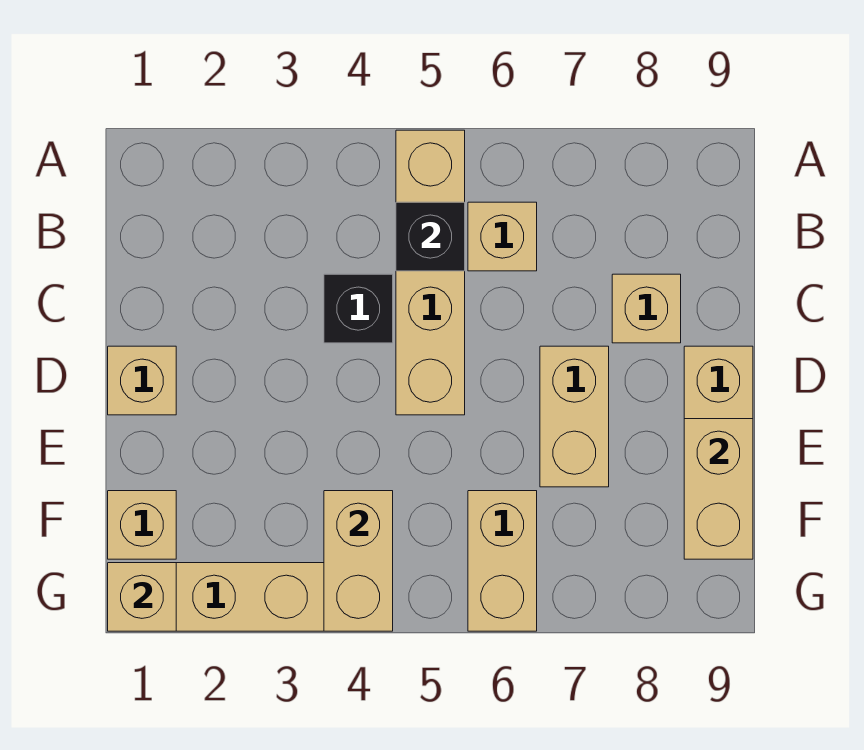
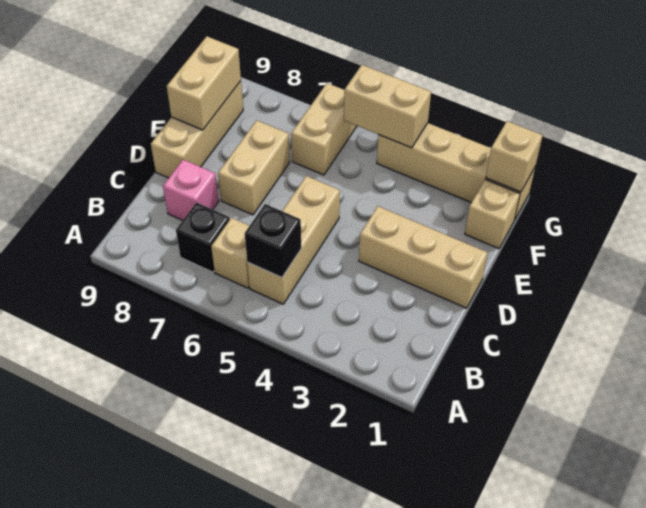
tan brick A5:D5 level 1 -> tan brick B5:D5 level 1
black brick C4 level 1 -> black brick B7 level 1
tan brick C8 level 1 -> pink brick C8 level 1
tan brick D1 level 1 -> tan brick D1:D3 level 1
tan brick F4:G4 level 2 -> tan brick G4:G5 level 2

